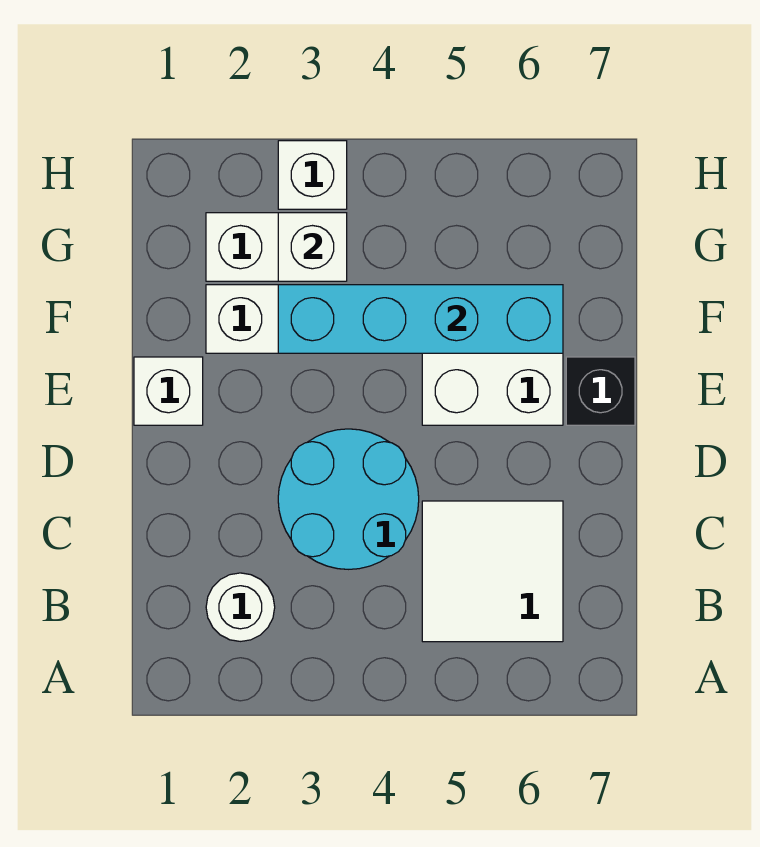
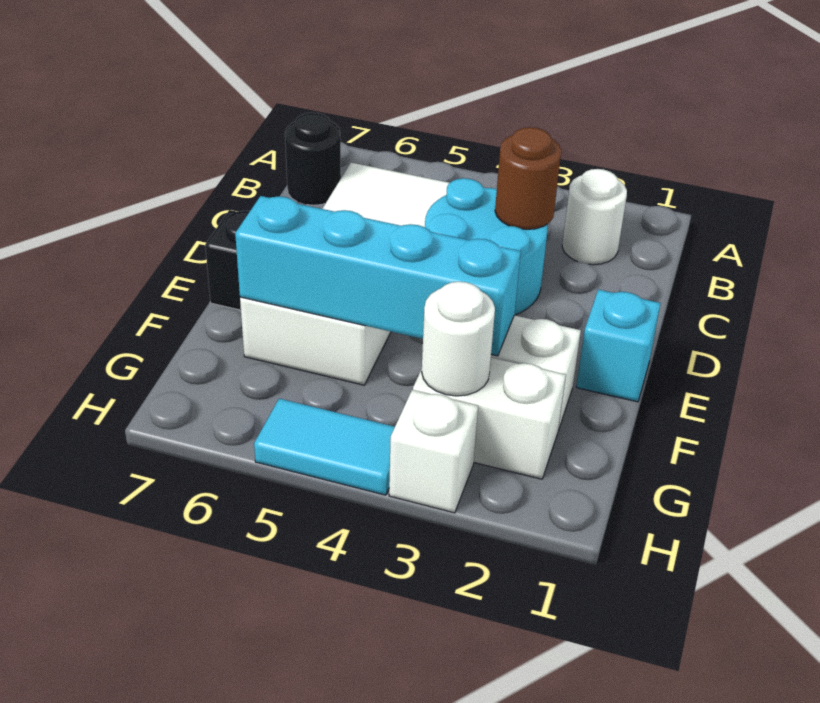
none -> black round brick B7 level 1
none -> brown round brick C3 level 2
white brick E1 level 1 -> cyan brick E1 level 1
white brick G3 level 2 -> white round brick G3 level 2
none -> cyan tile H4:H5 level 1

